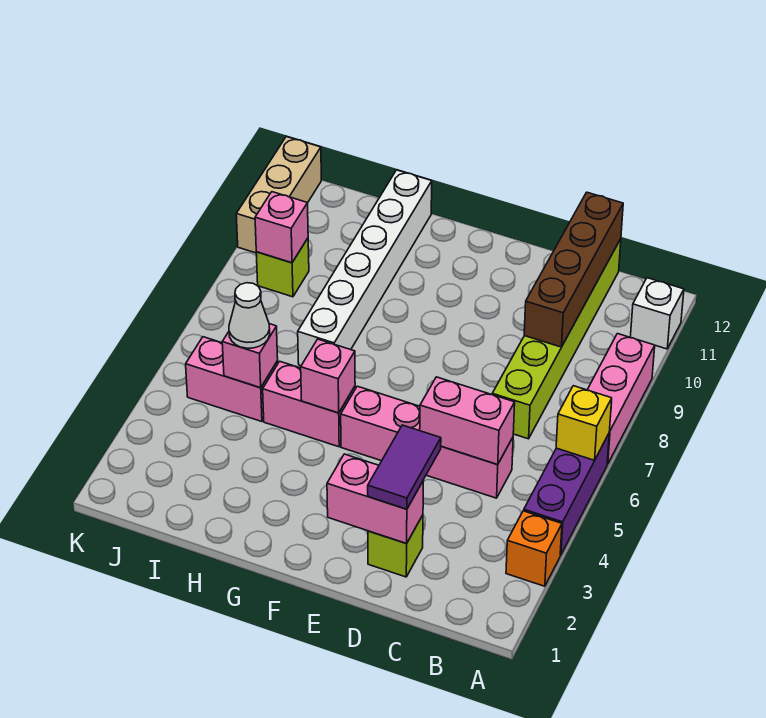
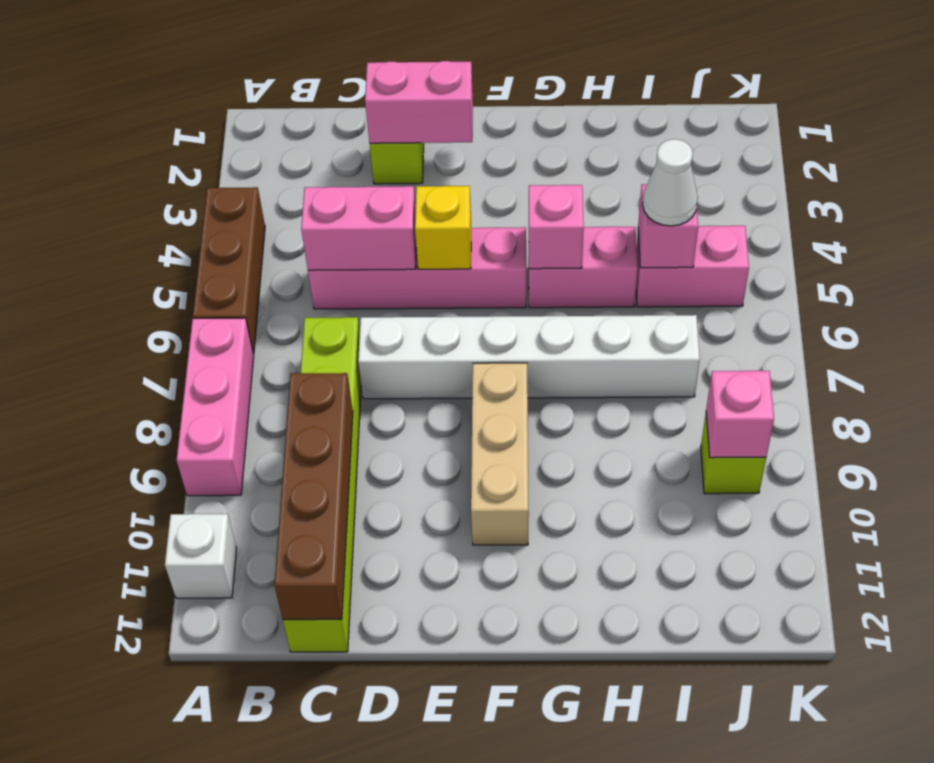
orange brick A3 level 1 -> none
purple brick A4:A6 level 1 -> brown brick A4:A6 level 1
yellow brick A6 level 2 -> yellow brick E5 level 2
purple tile D2:D3 level 3 -> none
white brick H7:H12 level 1 -> white brick D7:I7 level 1
tan brick K10:K12 level 1 -> tan brick F8:F10 level 1

